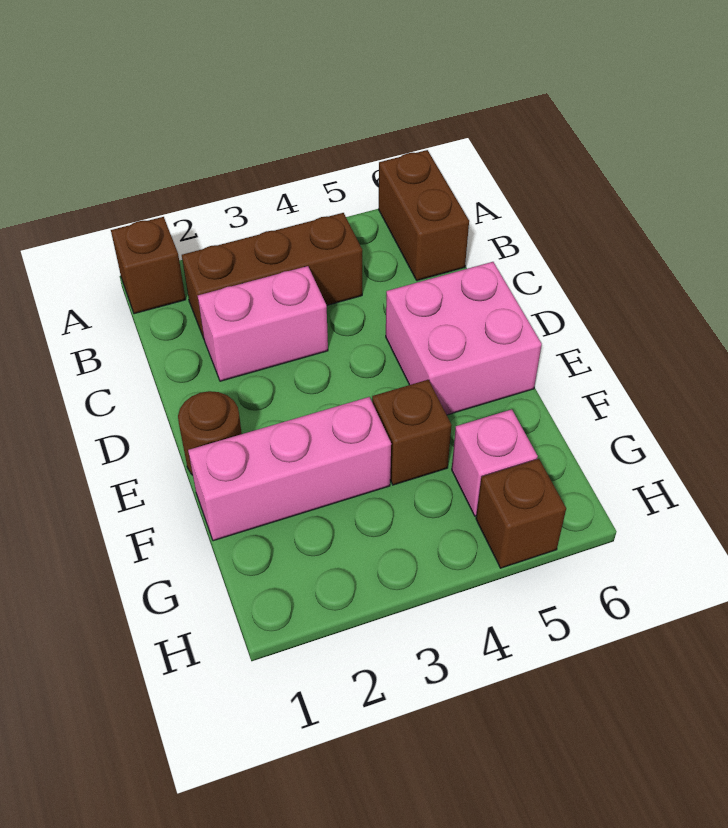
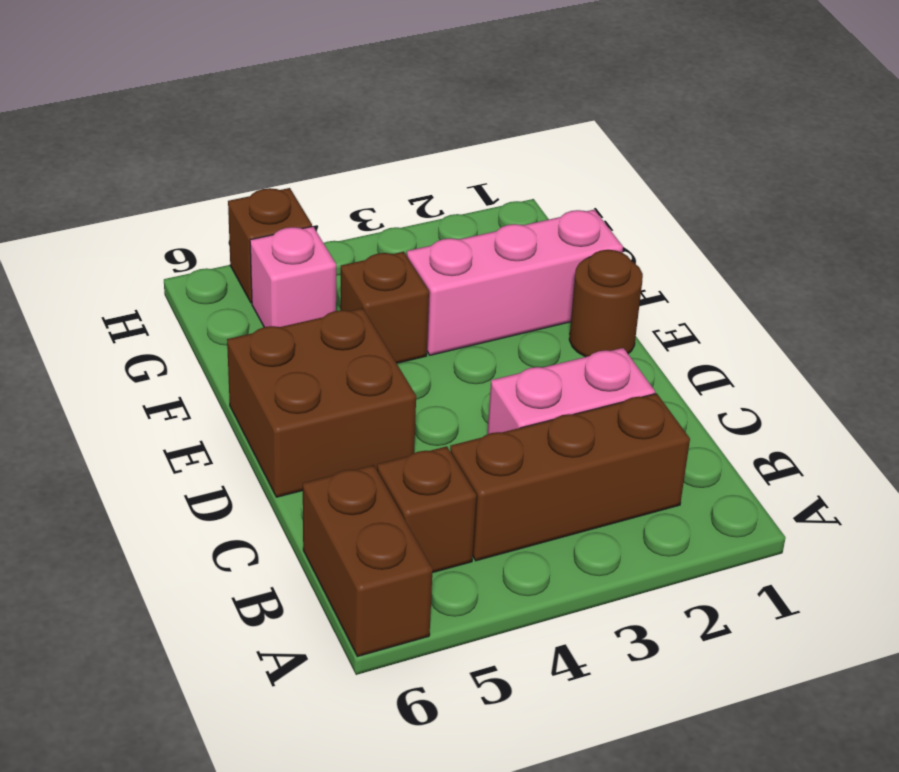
brown brick A1 level 1 -> brown brick B5 level 1
pink brick D5:E6 level 1 -> brown brick D5:E6 level 1

